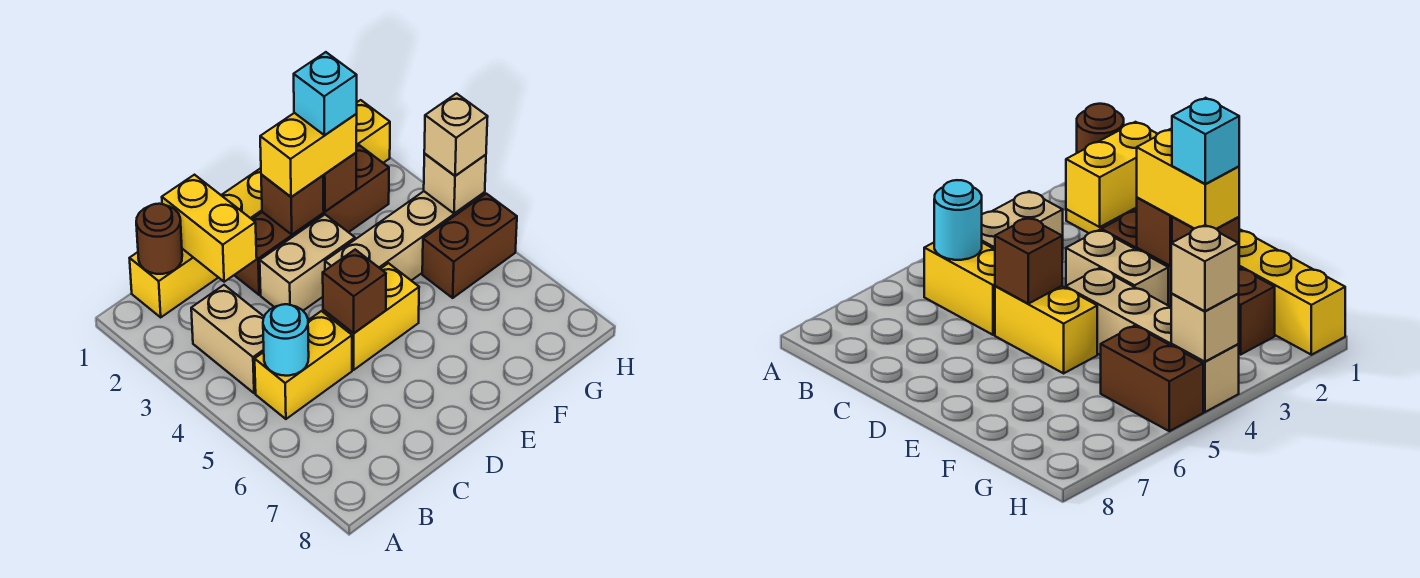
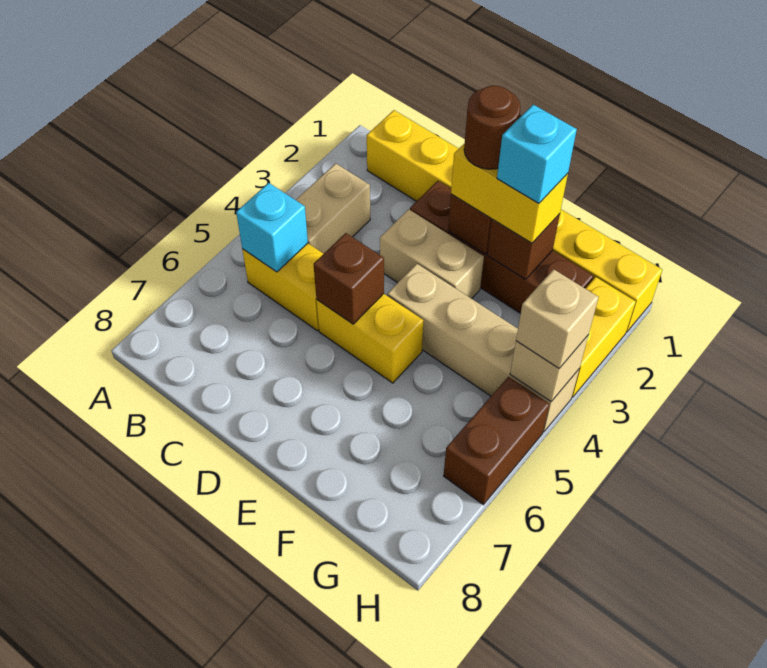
brown round brick B1 level 2 -> brown round brick E2 level 4
cyan round brick B5 level 2 -> cyan brick B5 level 2
yellow brick C1:C2 level 2 -> yellow brick H2:H3 level 1
brown brick G5:H5 level 1 -> brown brick H5:H6 level 1

